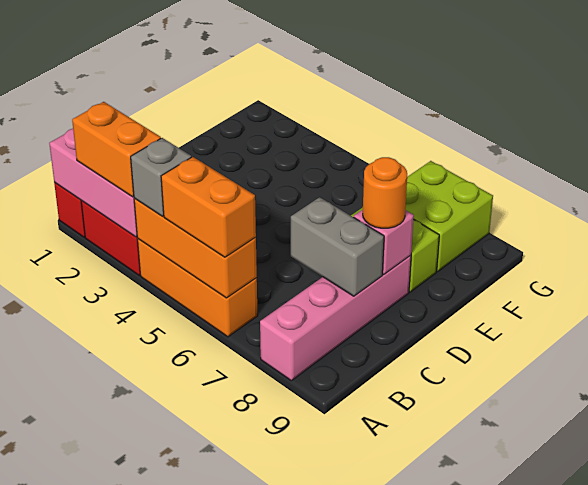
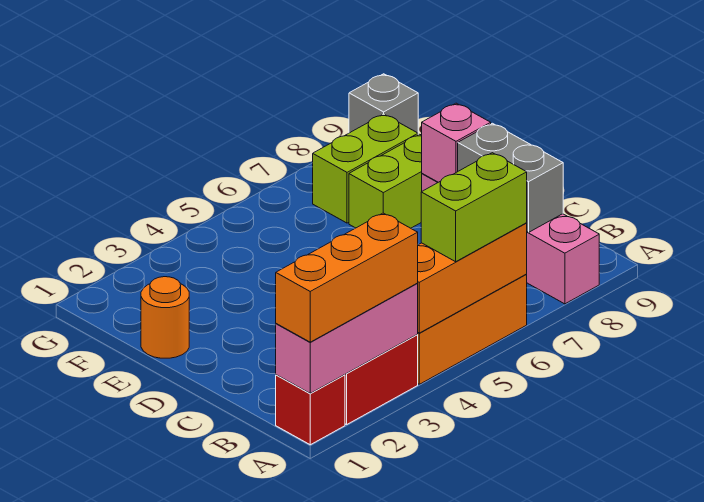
orange brick A2:A3 level 3 -> orange brick A1:A3 level 3
grey brick A4 level 3 -> grey brick G9 level 1
orange brick A5:A6 level 3 -> lime brick A5:A6 level 3
grey brick C7:C8 level 2 -> grey brick B8:C8 level 2
orange round brick D8 level 3 -> orange round brick E1 level 1
lime brick F7:G8 level 1 -> lime brick F7:F8 level 1

